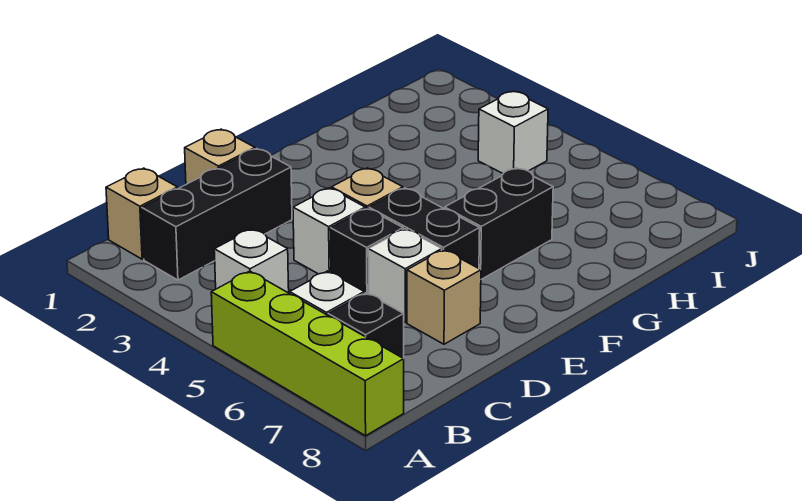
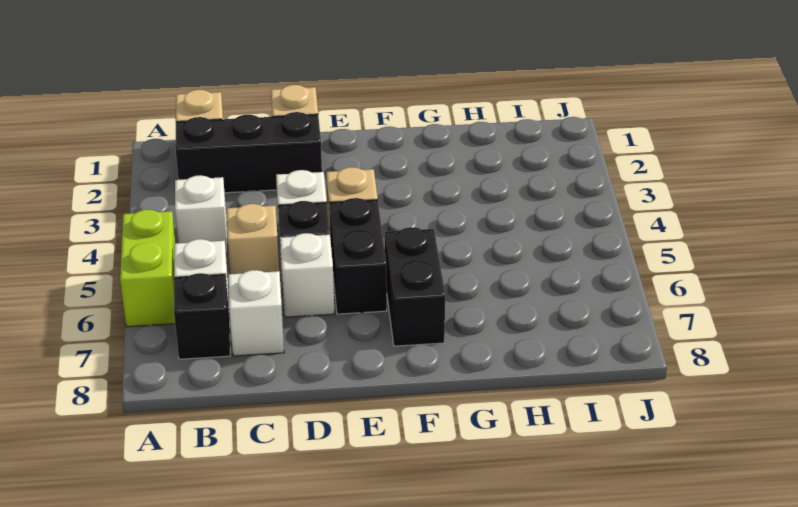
lime brick A5:A8 level 1 -> lime brick A5:A6 level 1
tan brick D7 level 1 -> tan brick C5 level 1
black brick F6:G6 level 1 -> black brick F6:F7 level 1
white brick I4 level 1 -> white brick C7 level 1

